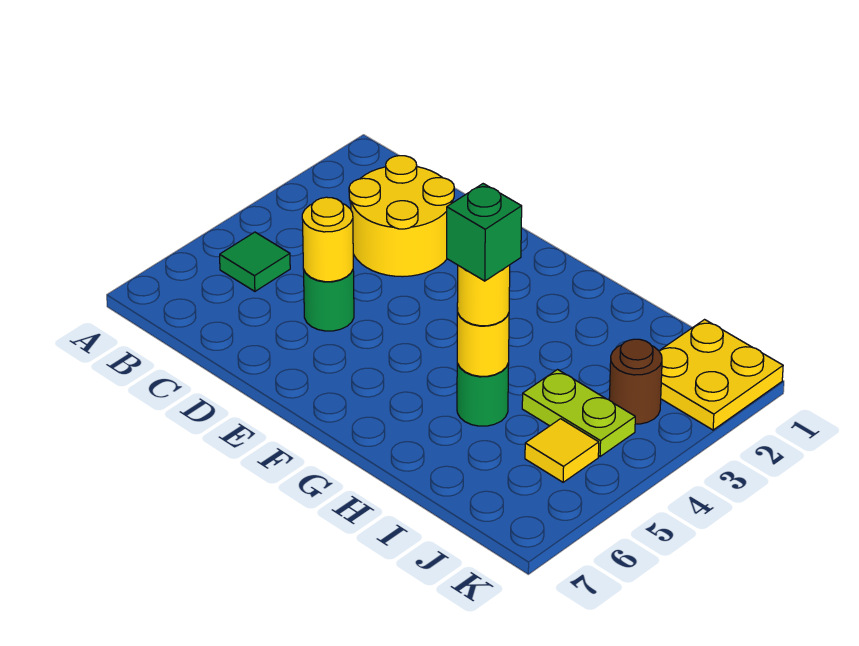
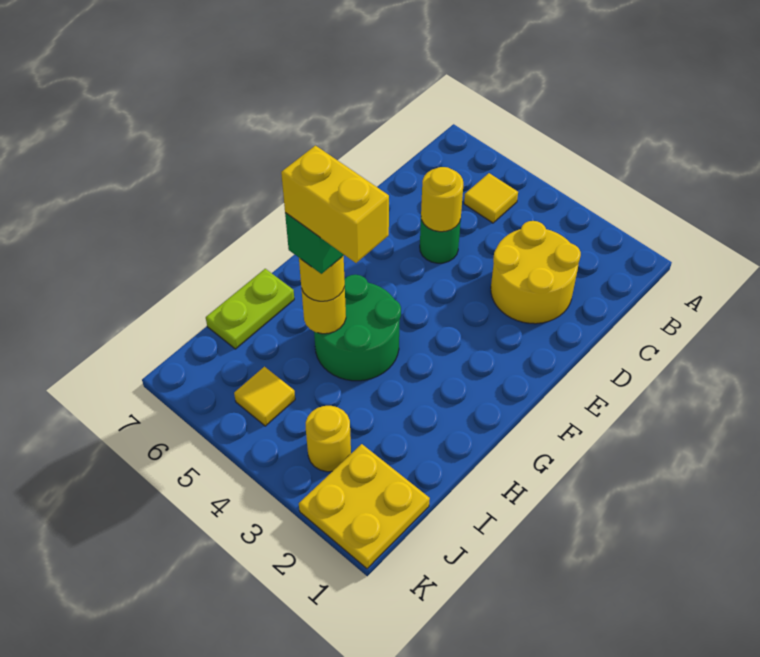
green tile B5 level 1 -> yellow tile B5 level 1
none -> yellow brick H4:H5 level 5
green round brick H5 level 1 -> green round brick G4:H5 level 1
lime plate I4:J4 level 1 -> lime plate H7:I7 level 1
brown round brick J3 level 1 -> yellow round brick J3 level 1

